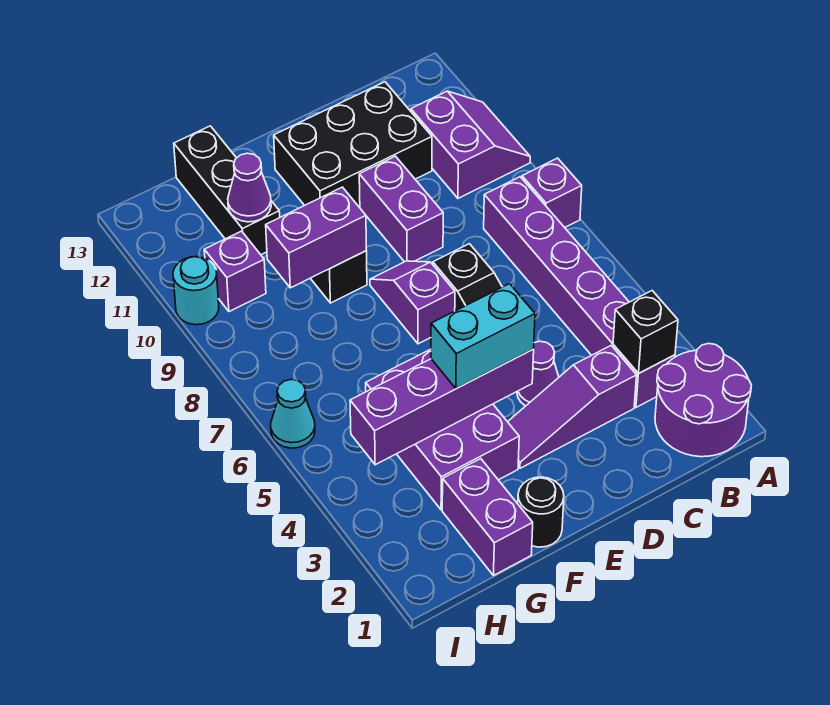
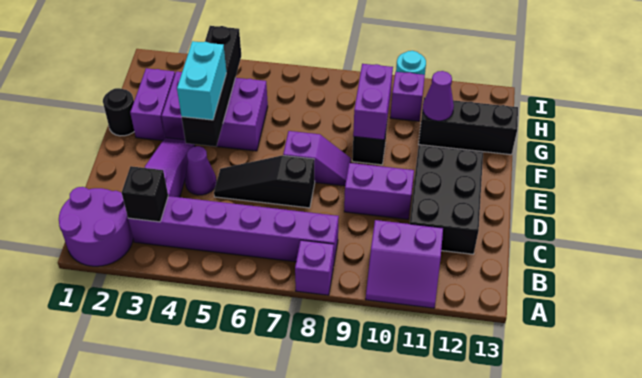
purple brick E4:H4 level 2 -> black brick E4:H4 level 2
purple brick G1:G2 level 1 -> purple brick F2:G2 level 1
cyan cone I6 level 1 -> none

